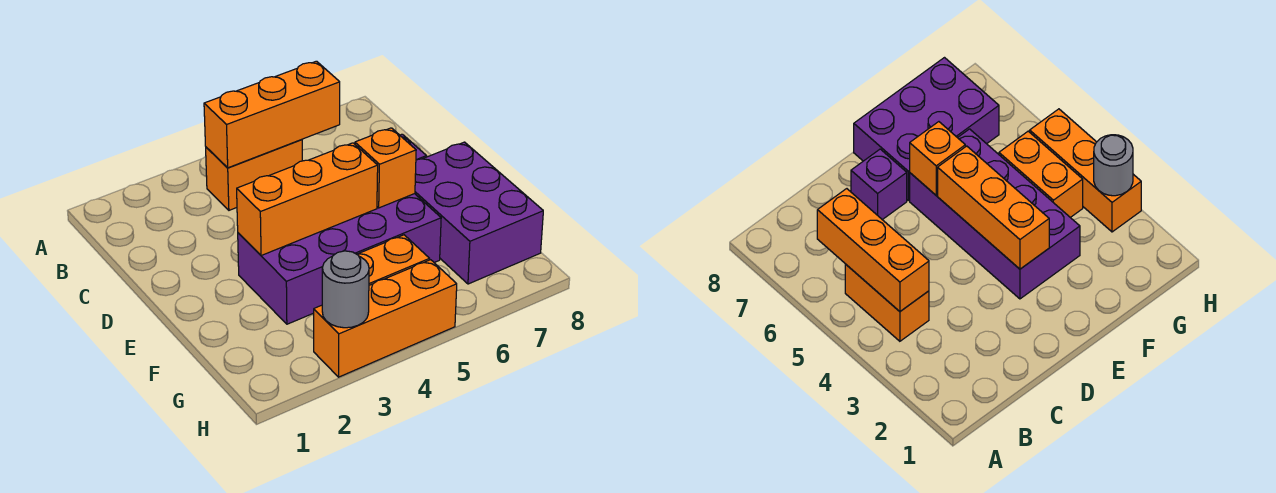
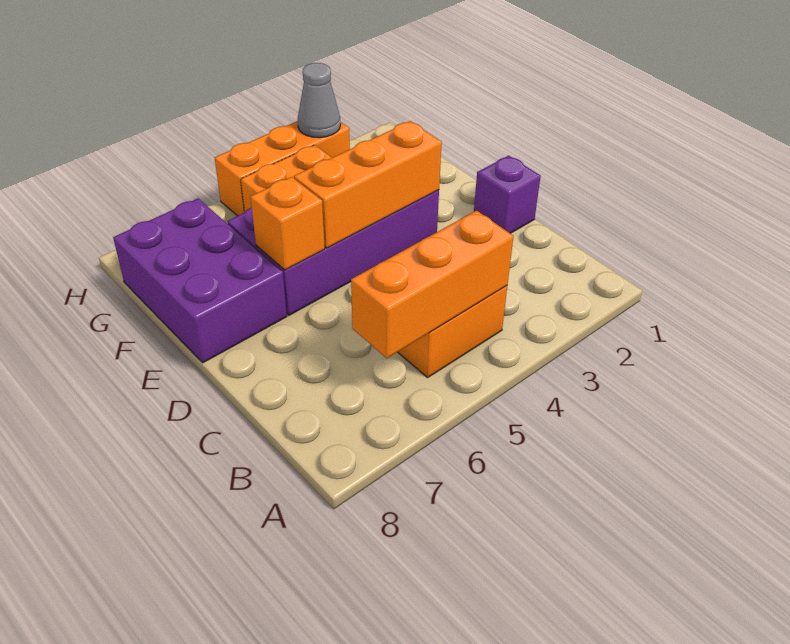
purple brick D7 level 1 -> purple brick D1 level 1
grey round brick H3 level 2 -> grey cone H3 level 2

